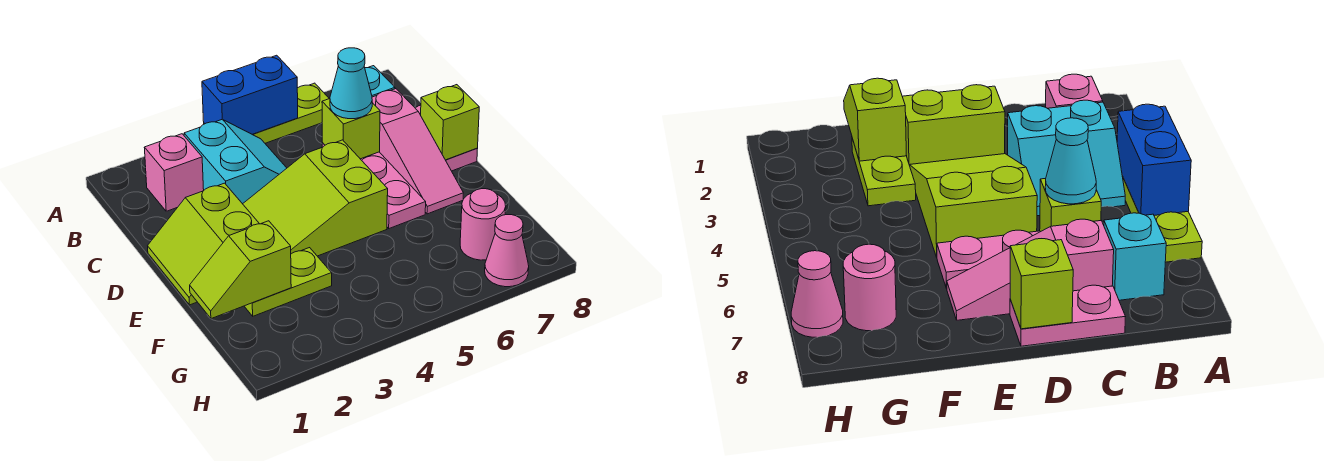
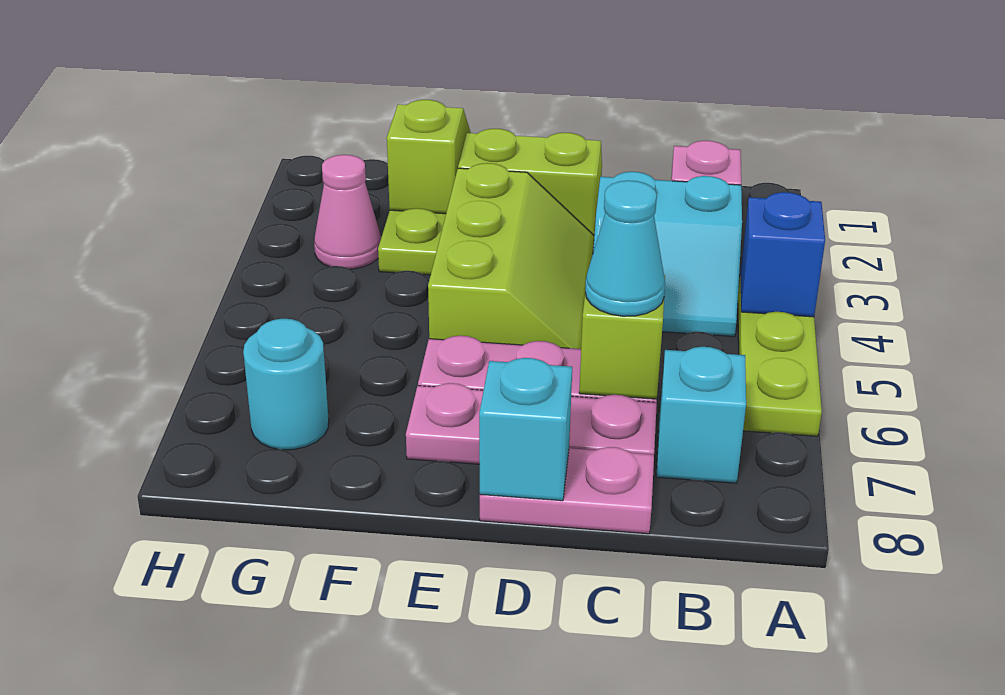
blue brick A4:A5 level 2 -> blue brick A4 level 2
pink slope C7:E7 level 1 top C -> pink plate C7:E7 level 1
lime slope D3:E5 level 1 top 5 -> lime slope D3:E5 level 1 top E
lime brick D8 level 2 -> cyan brick D8 level 2
pink round brick G7 level 1 -> cyan round brick G7 level 1
pink cone H7 level 1 -> pink cone G3 level 1

